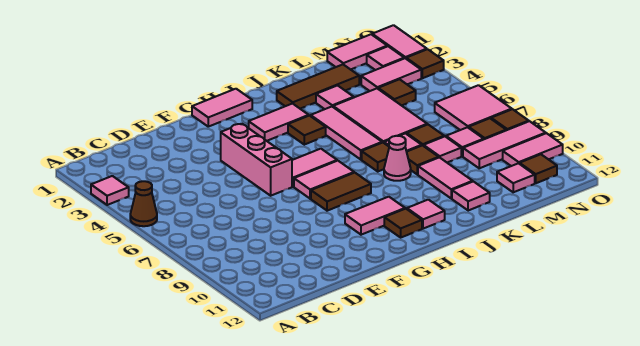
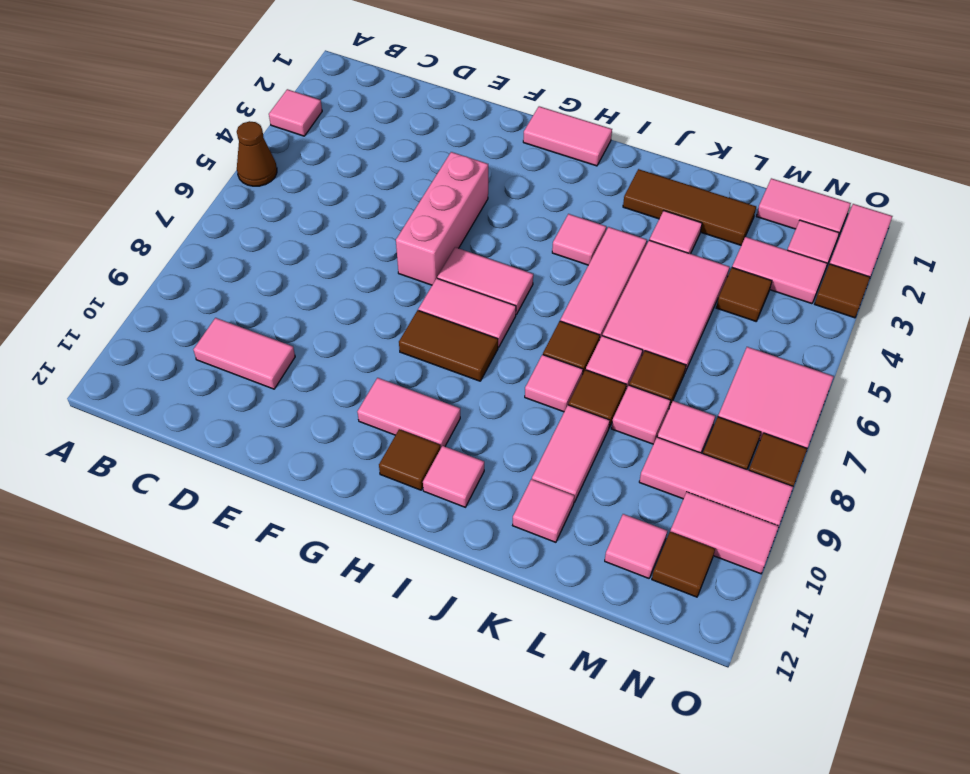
pink tile H3:I3 level 1 -> pink tile C10:D10 level 1
brown tile I4 level 1 -> pink tile I4 level 1
pink cone J8 level 1 -> pink tile J8 level 1

